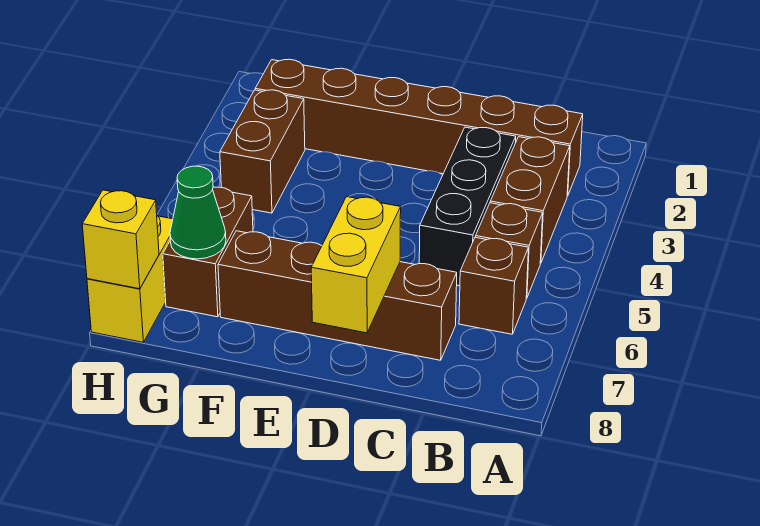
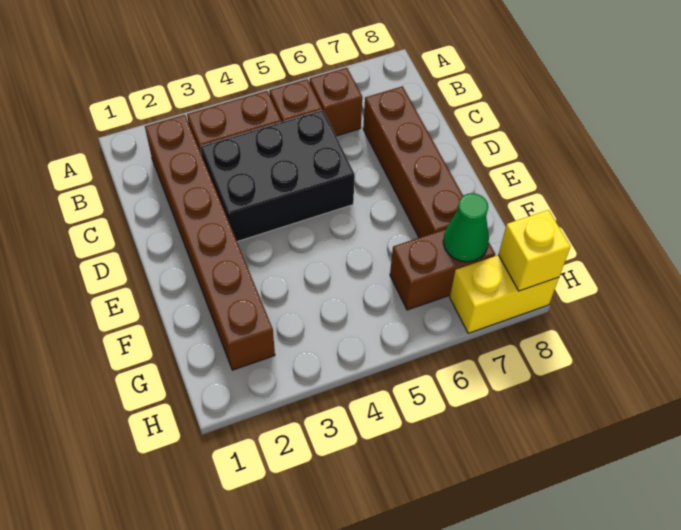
black brick C3:C5 level 1 -> black brick C3:D5 level 1
yellow brick D7:D8 level 2 -> none
brown brick G3:G4 level 1 -> none

